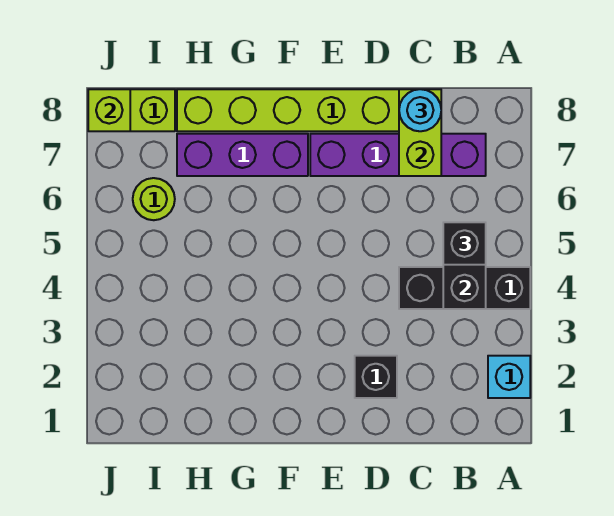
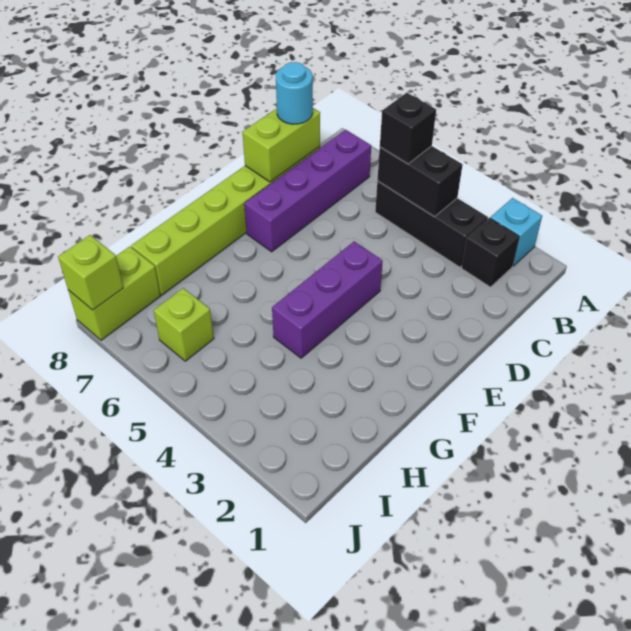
black brick A4:C4 level 1 -> black brick B3:B5 level 1
lime brick C7:C8 level 2 -> lime brick C8:D8 level 2
black brick D2 level 1 -> black brick B2 level 1
purple brick F7:H7 level 1 -> purple brick E4:G4 level 1
lime round brick I6 level 1 -> lime brick I6 level 1

